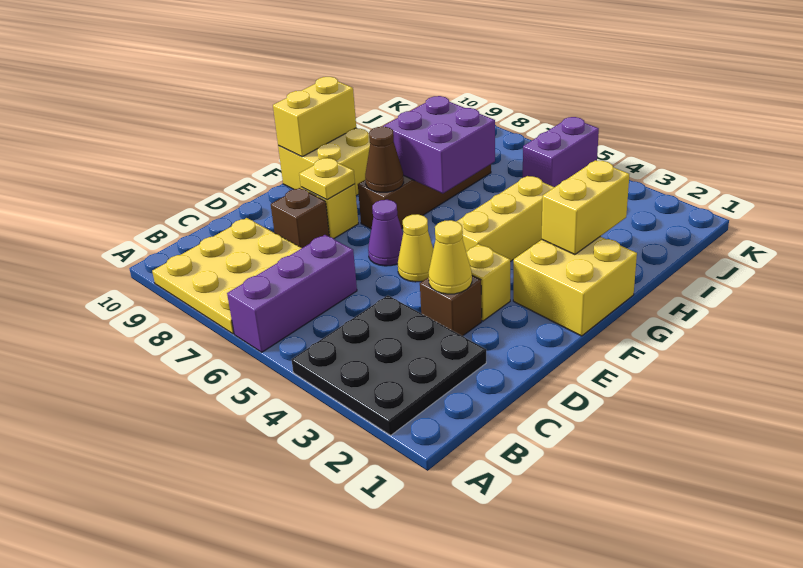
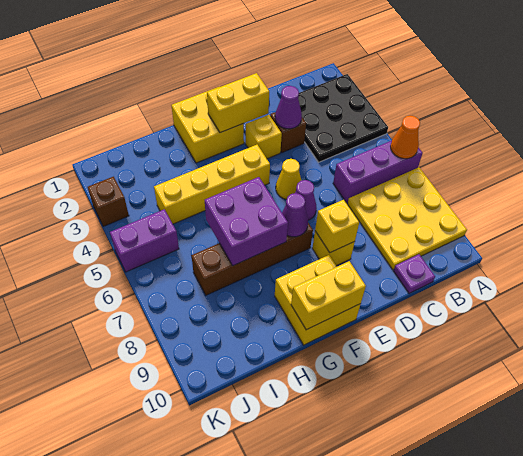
none -> orange cone A6 level 2
none -> purple plate C10 level 1
yellow cone D3 level 2 -> purple cone D3 level 2
brown brick D8 level 1 -> brown brick K3 level 1
yellow plate E8 level 2 -> yellow brick E8 level 2
yellow brick F4:H4 level 1 -> yellow brick F4:I4 level 1
brown cone F7 level 2 -> purple cone F7 level 2
yellow brick G2:H2 level 2 -> yellow brick E2:F2 level 2

